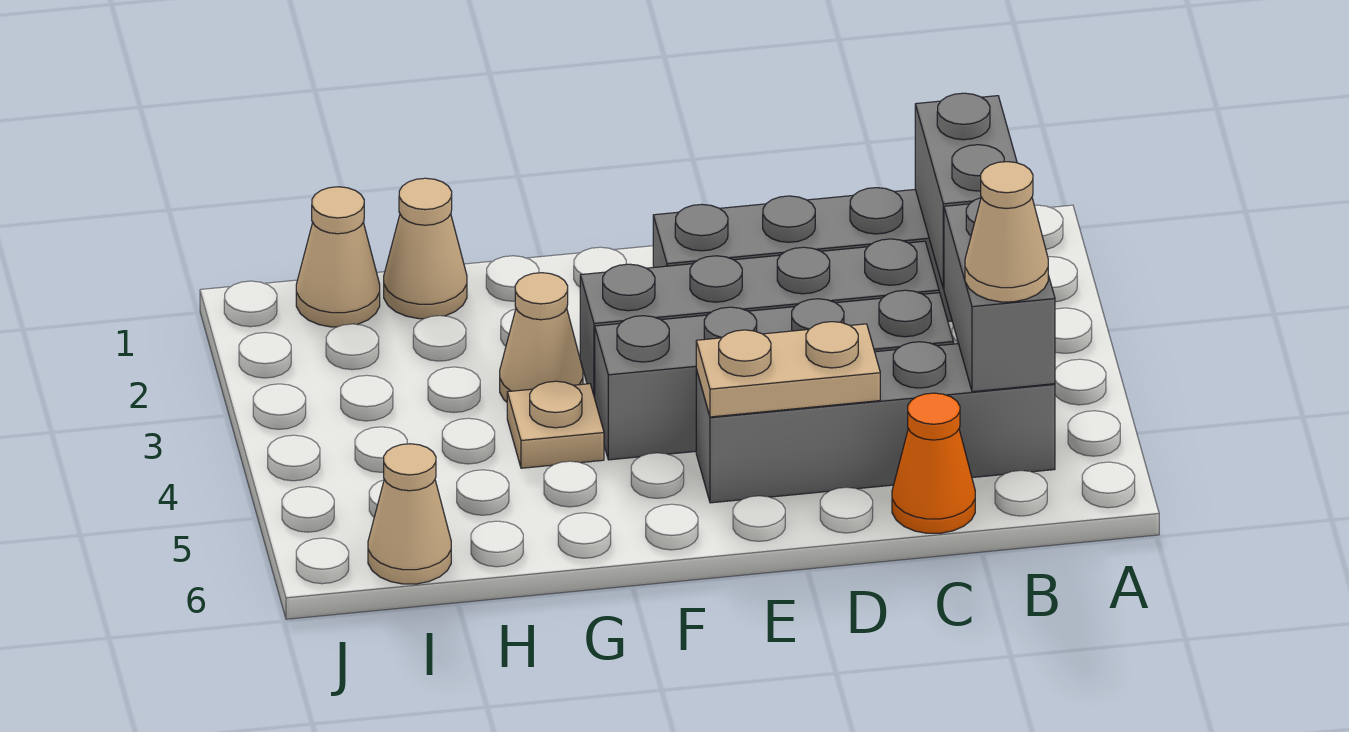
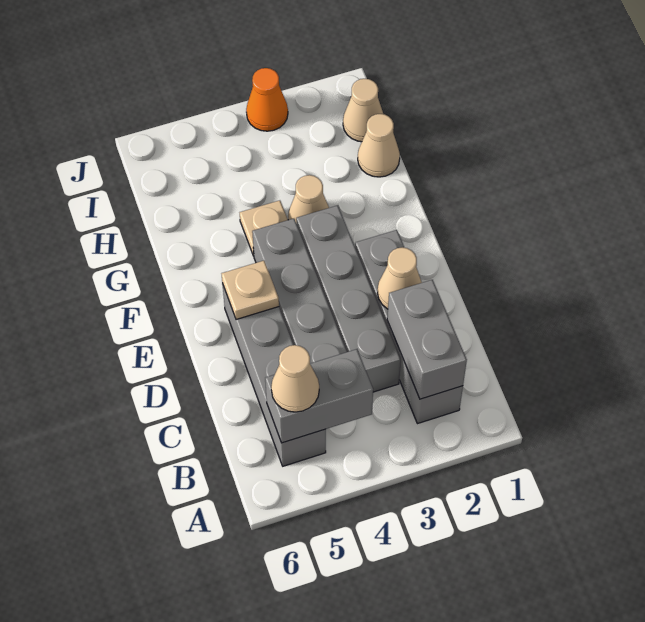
grey brick B2:B3 level 2 -> grey brick B2:C2 level 2
orange cone C6 level 1 -> orange cone J3 level 1
tan plate D5:E5 level 2 -> tan plate E5 level 2
tan cone I6 level 1 -> tan cone D2 level 2

